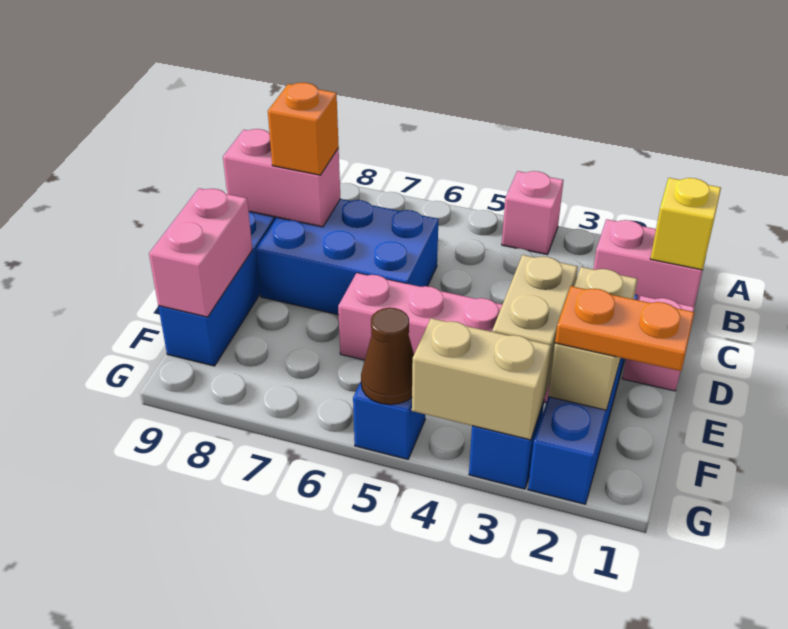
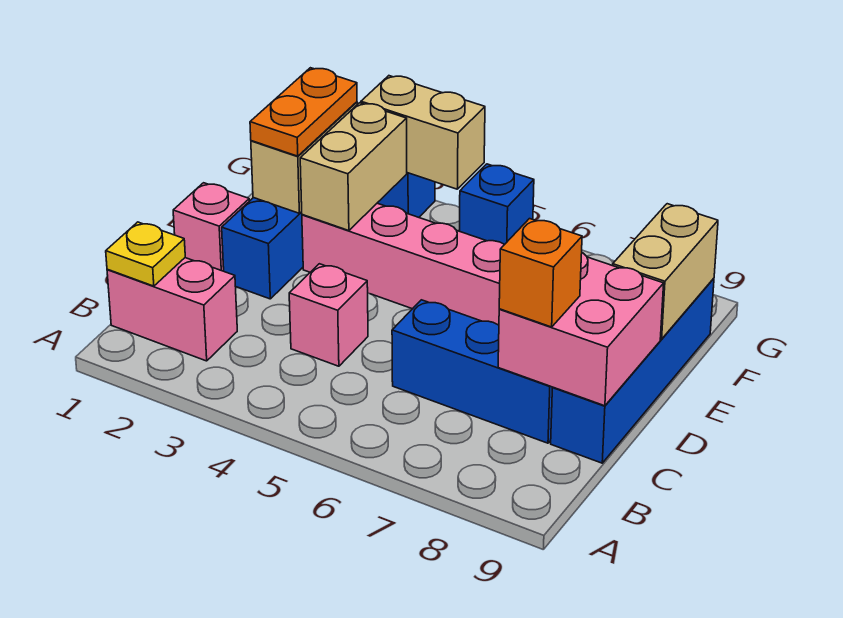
pink brick A4 level 1 -> pink brick C4 level 1
yellow brick B1 level 2 -> yellow plate B1 level 2
blue brick C6:D8 level 1 -> blue brick C6:C8 level 1
pink brick C8:C9 level 2 -> pink brick C8:D9 level 2
pink brick E9:F9 level 2 -> tan brick E9:F9 level 2
orange plate F1:F2 level 3 -> orange plate E2:F2 level 3
brown cone G5 level 2 -> none

